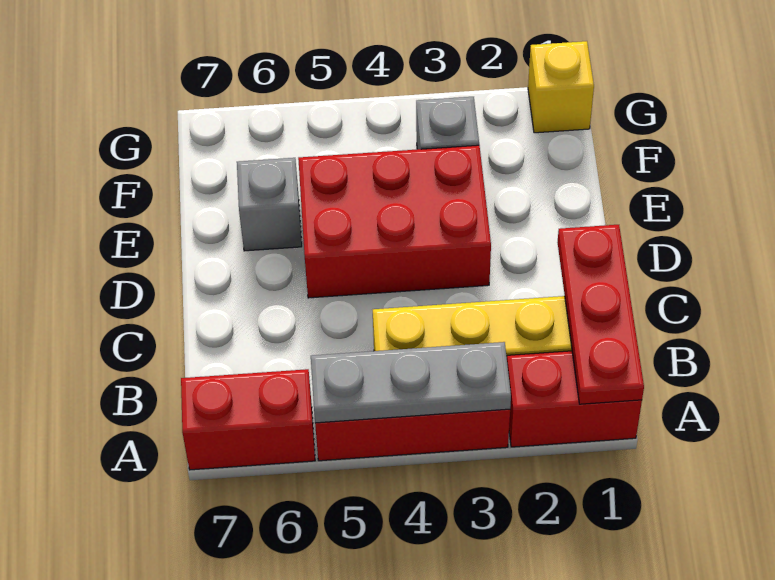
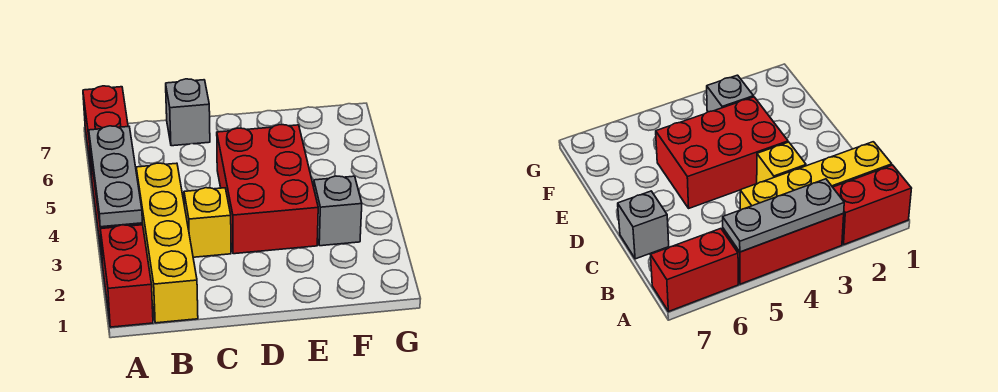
red plate A1:C1 level 2 -> none
grey brick E6 level 1 -> grey brick C7 level 1
yellow brick G1 level 1 -> yellow brick C3 level 1

